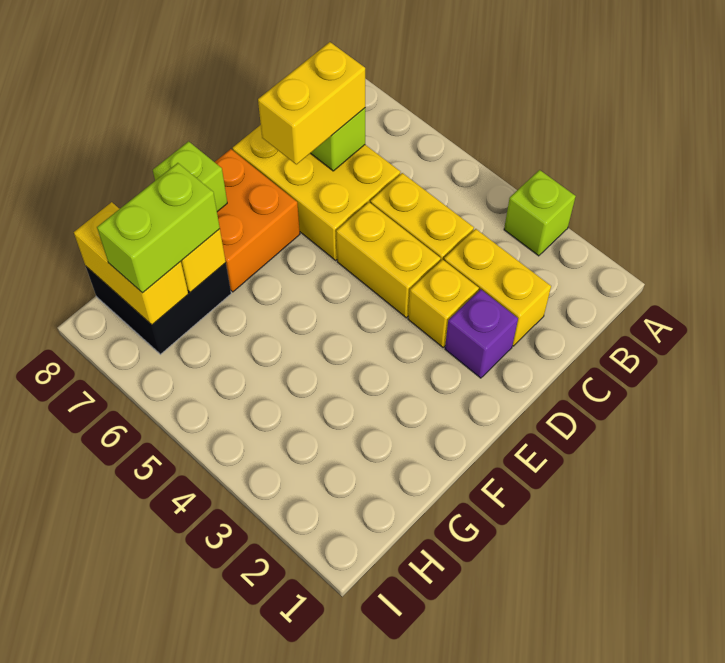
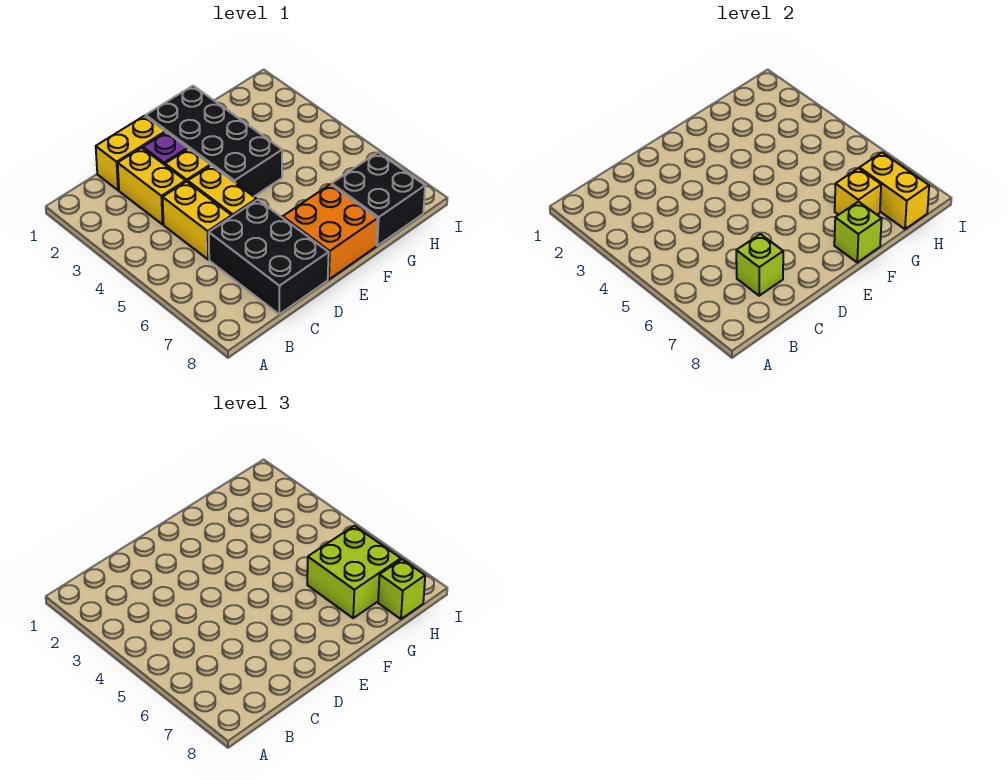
lime brick A3 level 1 -> lime brick H8 level 3
yellow brick C6:D8 level 1 -> black brick C6:D8 level 1
yellow brick C7:D7 level 3 -> yellow brick C1:D1 level 1
none -> black brick E1:F4 level 1
lime brick G7:H7 level 3 -> lime brick G6:H7 level 3

